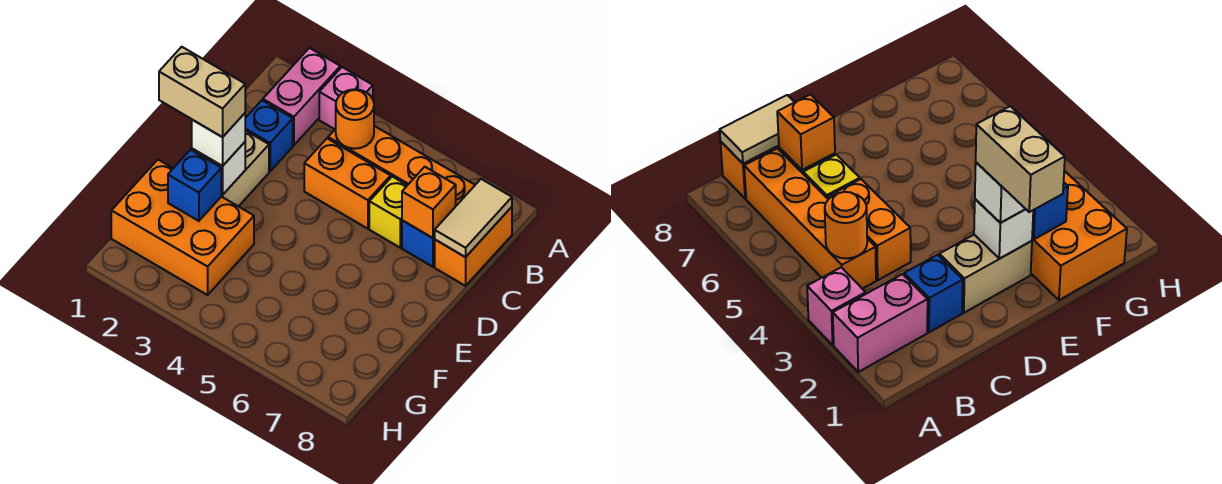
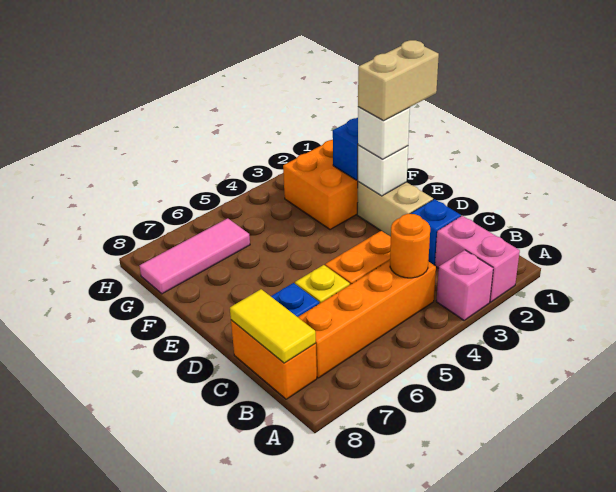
tan tile B8:C8 level 2 -> yellow tile B8:C8 level 2
orange brick C7 level 2 -> none
none -> pink tile G6:G8 level 1

